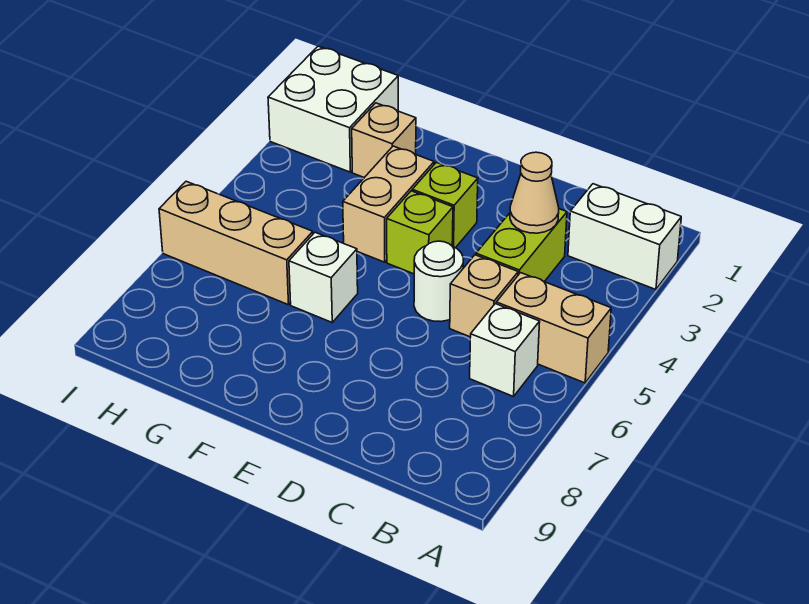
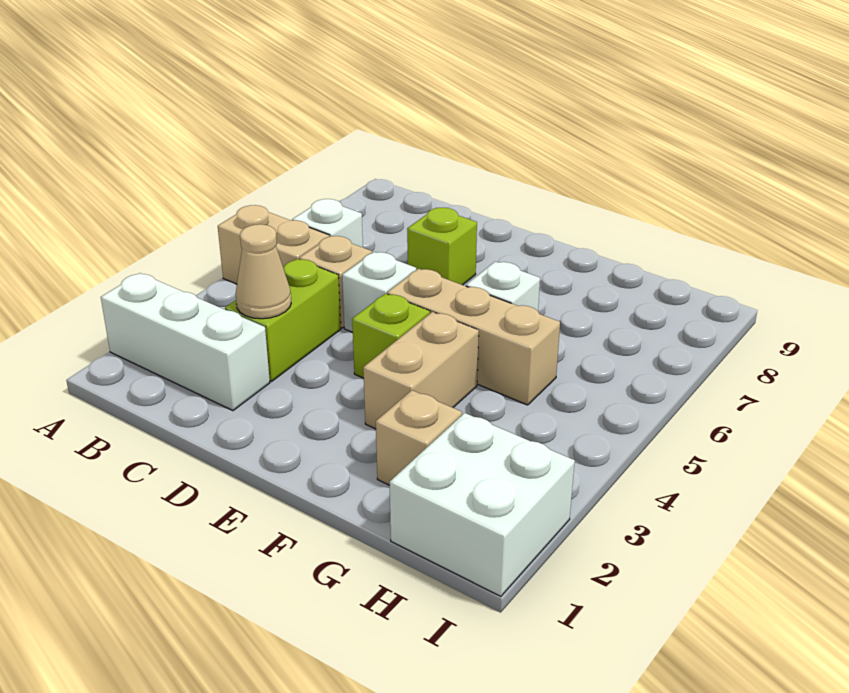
white brick A2:B2 level 1 -> white brick A2:C2 level 1
white round brick D5 level 1 -> white brick D5 level 1
lime brick E3 level 1 -> lime brick D7 level 1
tan brick G6:I6 level 1 -> tan brick E5:G5 level 1

